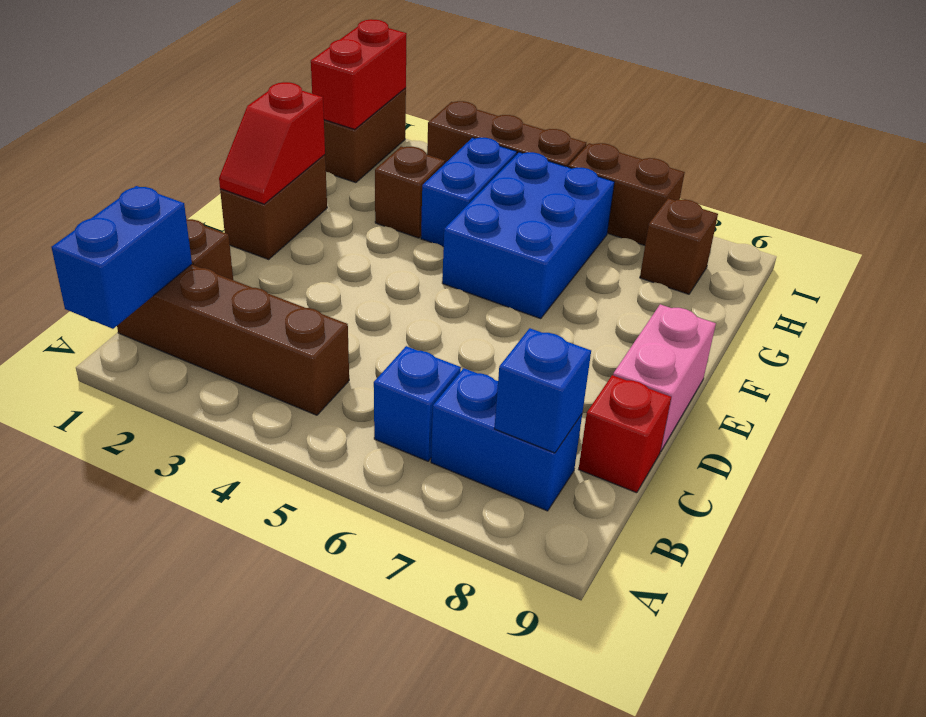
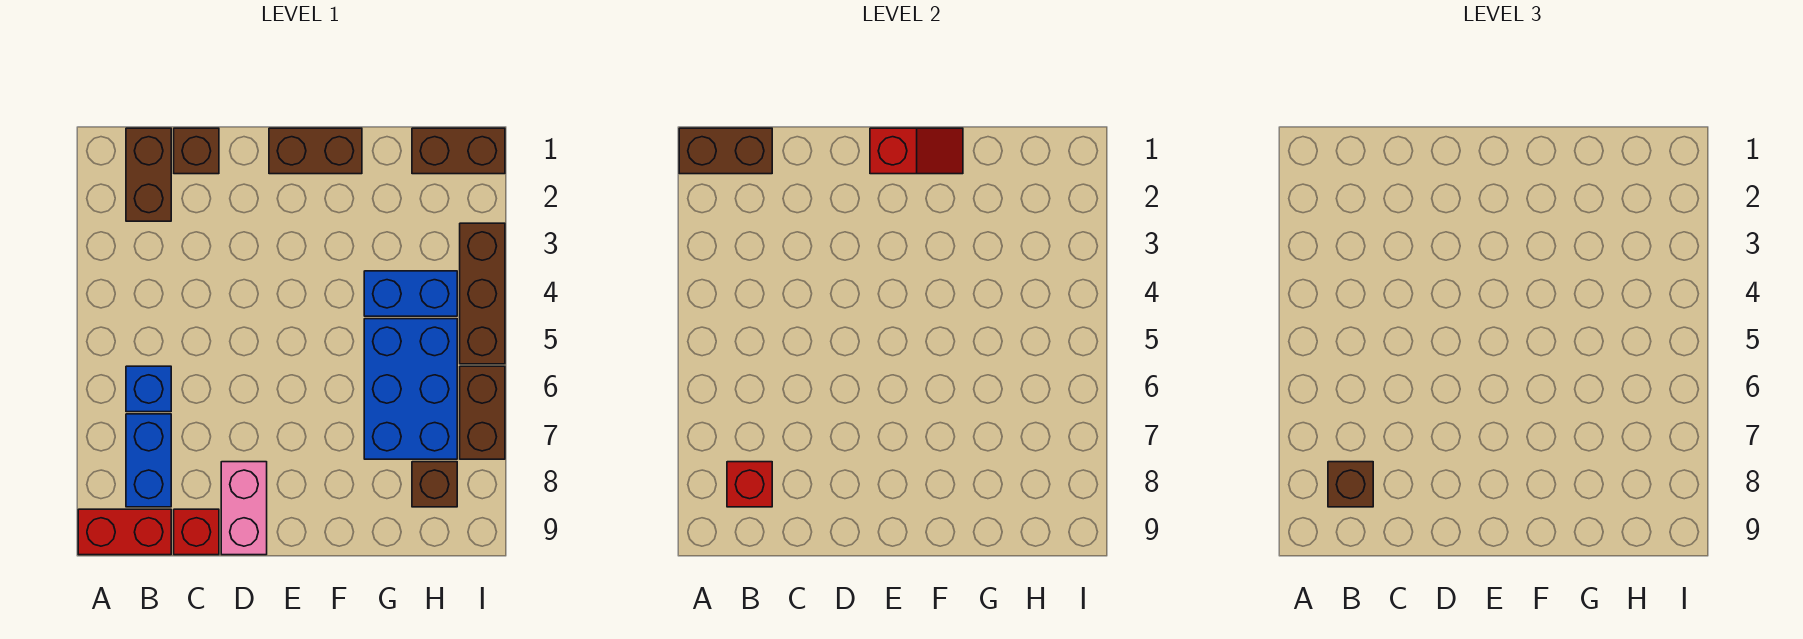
blue brick A1:B1 level 2 -> brown brick A1:B1 level 2
brown brick B1:B4 level 1 -> brown brick B1:B2 level 1
blue brick B8 level 2 -> red brick B8 level 2
pink brick D9:E9 level 1 -> pink brick D8:D9 level 1
red slope E1:F1 level 2 top F -> red slope E1:F1 level 2 top E
blue brick F5:H6 level 1 -> blue brick G5:H7 level 1
brown brick G3 level 1 -> brown brick B8 level 3
red brick H1:I1 level 2 -> red brick A9:B9 level 1

